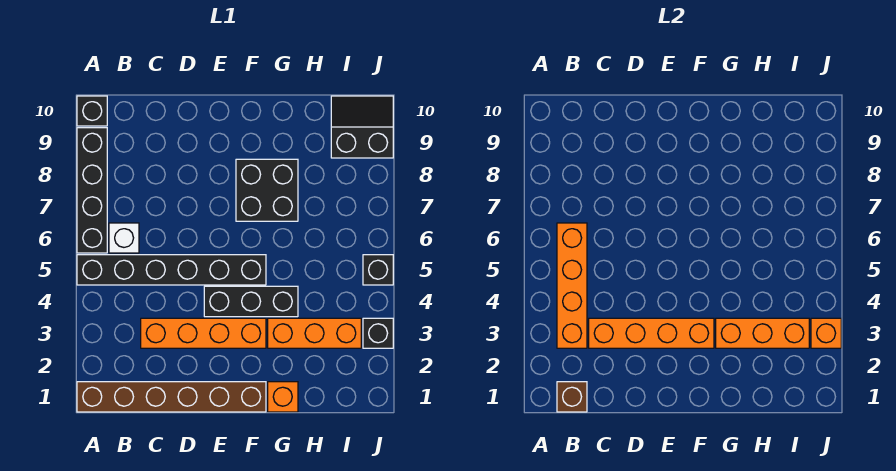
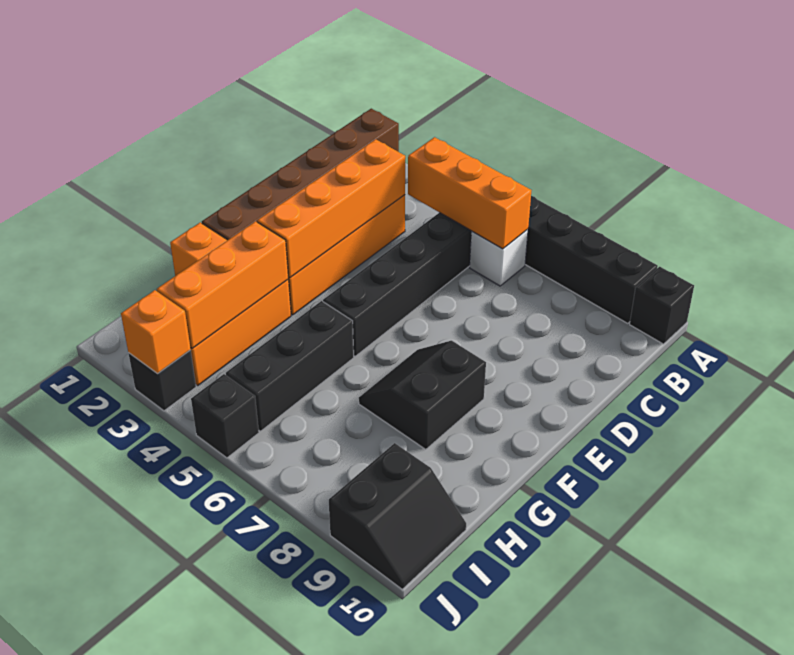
brown brick B1 level 2 -> none
orange brick B3:B6 level 2 -> orange brick B4:B6 level 2
black brick E4:G4 level 1 -> black brick G5:I5 level 1
black brick F7:G8 level 1 -> black slope F7:G8 level 1 top 8

